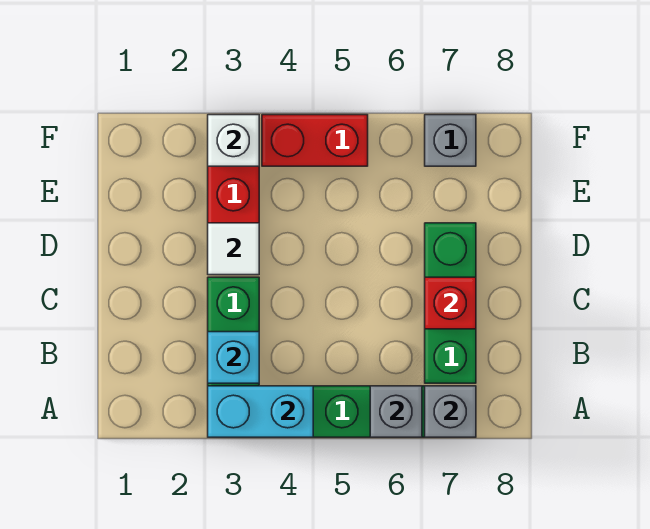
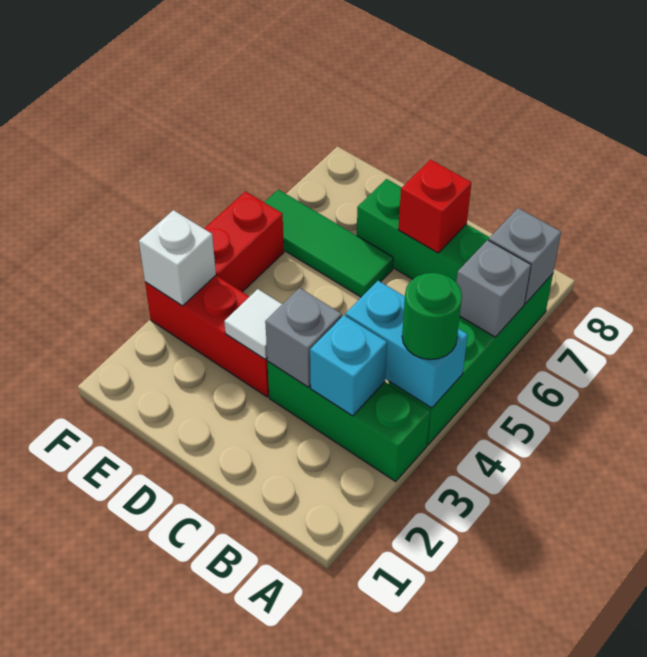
cyan brick A3:A4 level 2 -> cyan brick A4:B4 level 2
none -> green round brick A4 level 3
none -> green tile D6:F6 level 1
grey brick F7 level 1 -> grey brick C3 level 2

